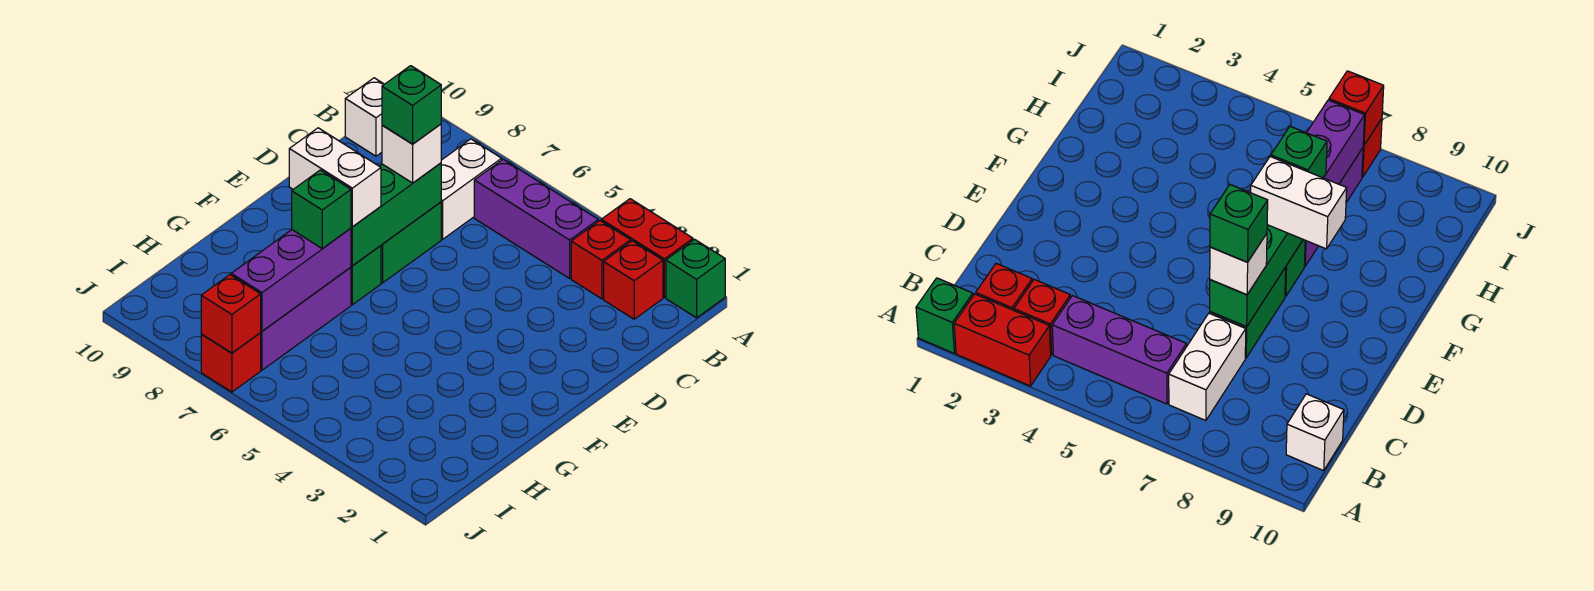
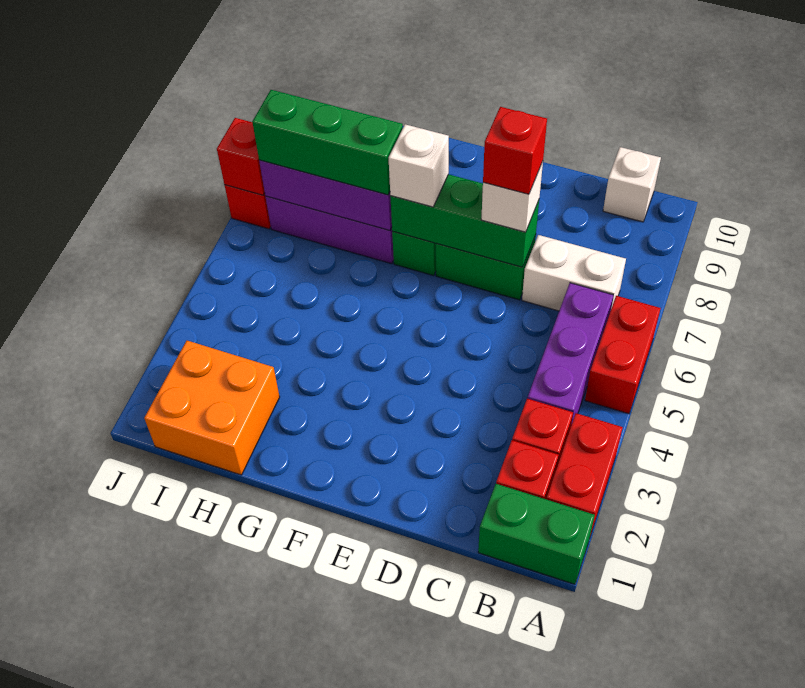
green brick A1 level 1 -> green brick A1:B1 level 1
none -> red brick A5:A6 level 1
green brick D7 level 4 -> red brick D7 level 4
white brick F7:F8 level 3 -> white brick F7 level 3
green brick G7 level 3 -> green brick G7:I7 level 3
none -> orange brick H1:I2 level 1

